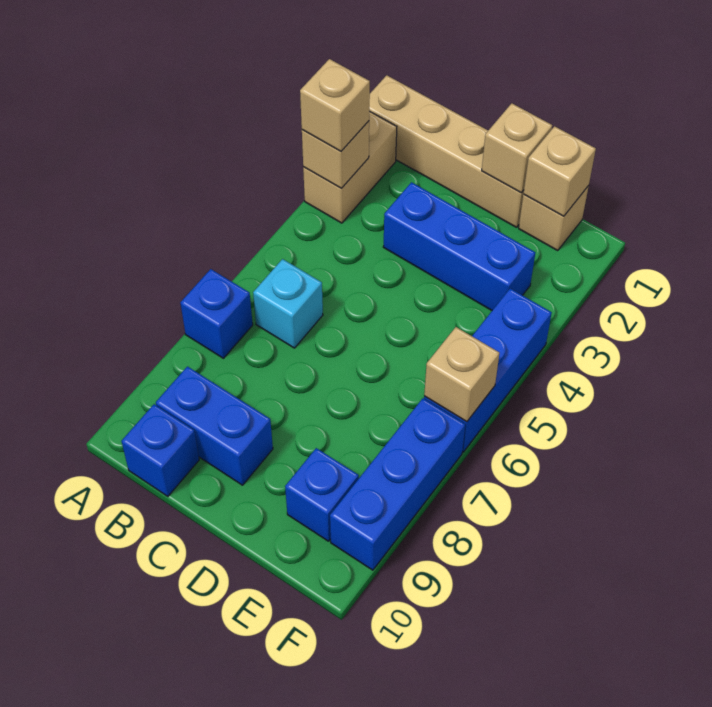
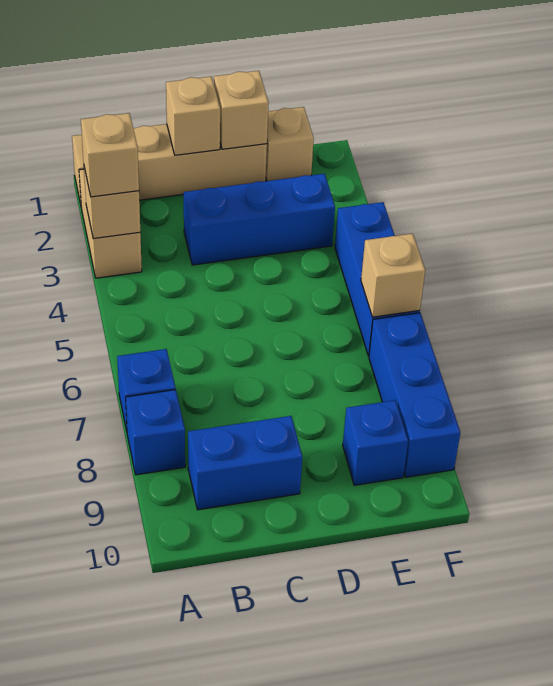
cyan brick B6 level 1 -> none
blue brick B10 level 1 -> blue brick A8 level 1
tan brick E1 level 2 -> tan brick C1 level 2

